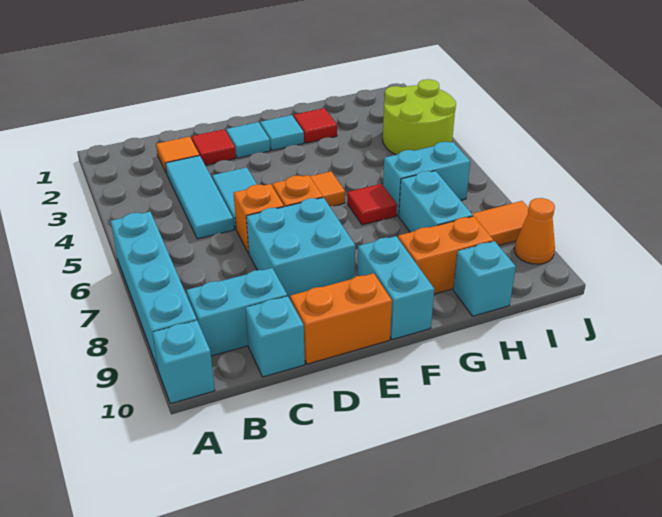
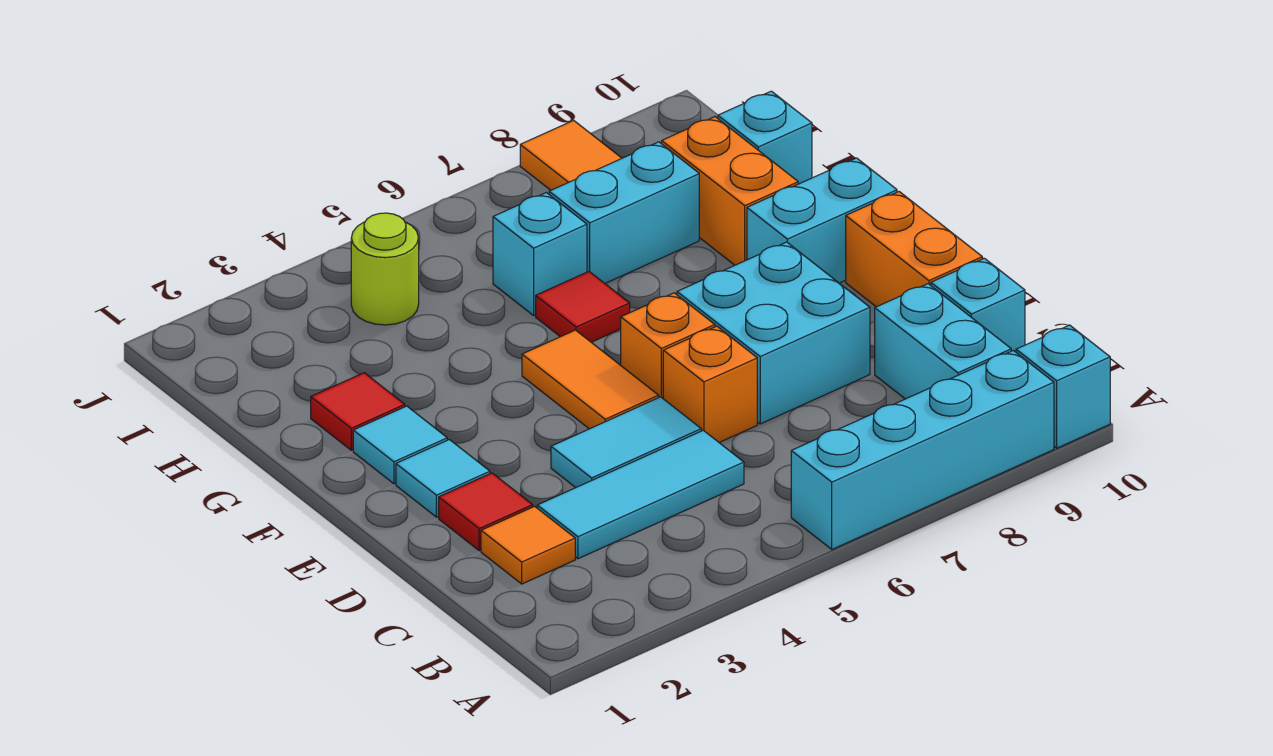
cyan brick H6:I6 level 1 -> cyan brick H6 level 1
lime round brick I3:J4 level 1 -> lime round brick I4 level 1
orange cone J9 level 1 -> none

